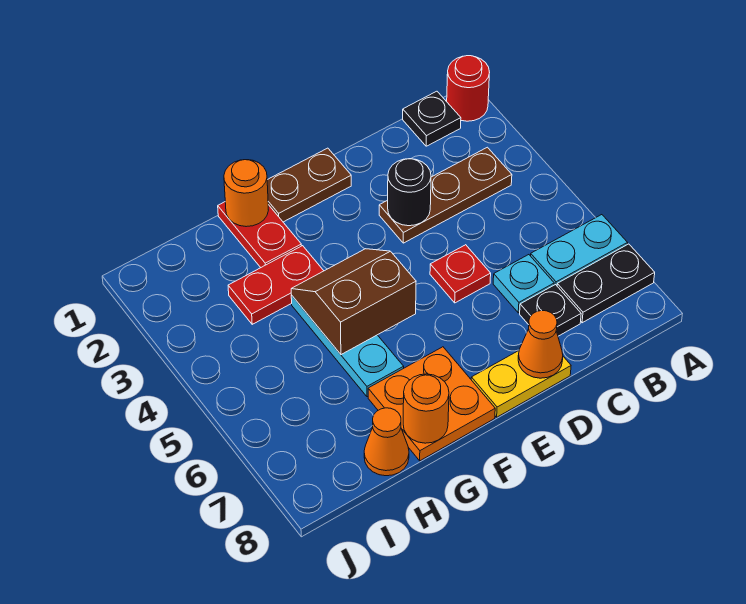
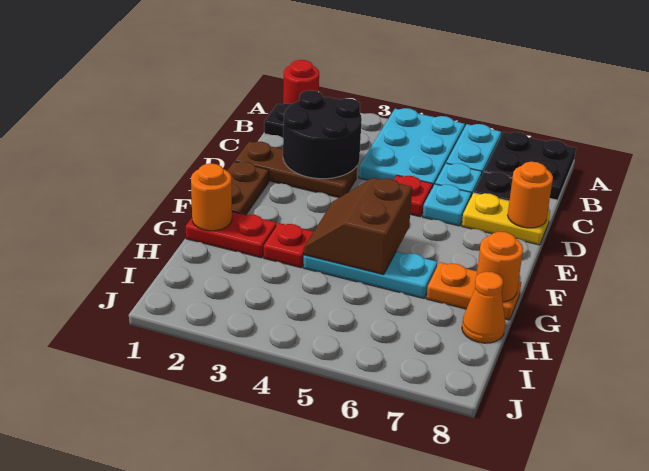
none -> cyan plate A4:C5 level 1
black plate A7:B7 level 1 -> black plate A7:B8 level 1
brown plate B3:D3 level 1 -> brown plate D1:D3 level 1
black round brick D3 level 2 -> black round brick C2:D3 level 2
none -> cyan plate D6 level 1
yellow plate D8:E8 level 1 -> yellow plate D7:D8 level 1
orange cone D8 level 2 -> orange round brick D8 level 2
orange plate F7:G8 level 1 -> orange plate G7:G8 level 1
red plate G3:H3 level 1 -> red plate G3 level 1

